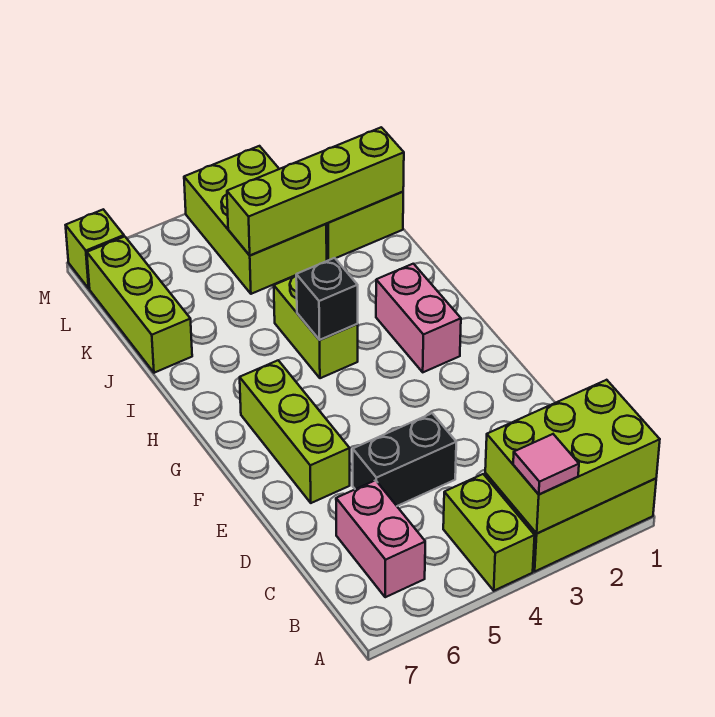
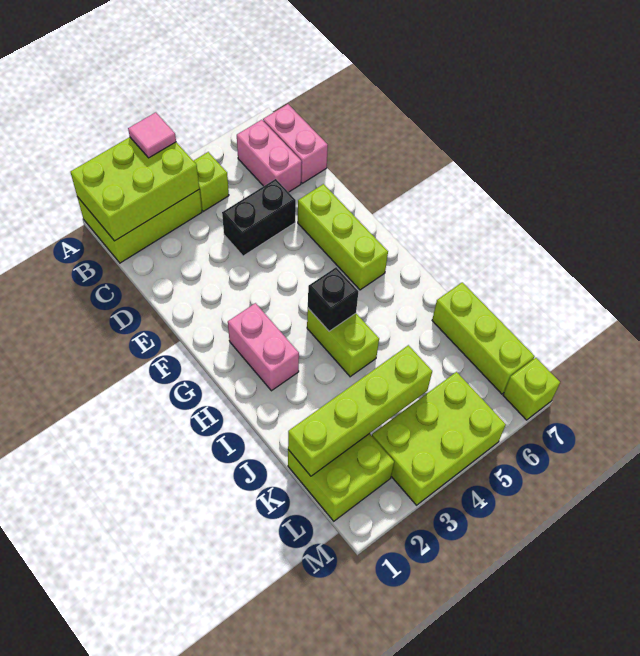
lime brick A4:B4 level 1 -> lime brick B4 level 1
none -> pink brick B7:C7 level 1
lime brick K3:M4 level 1 -> lime brick L3:M5 level 1

